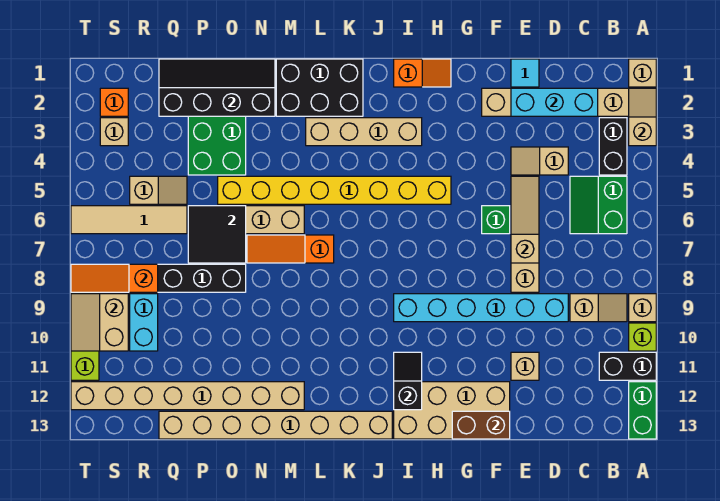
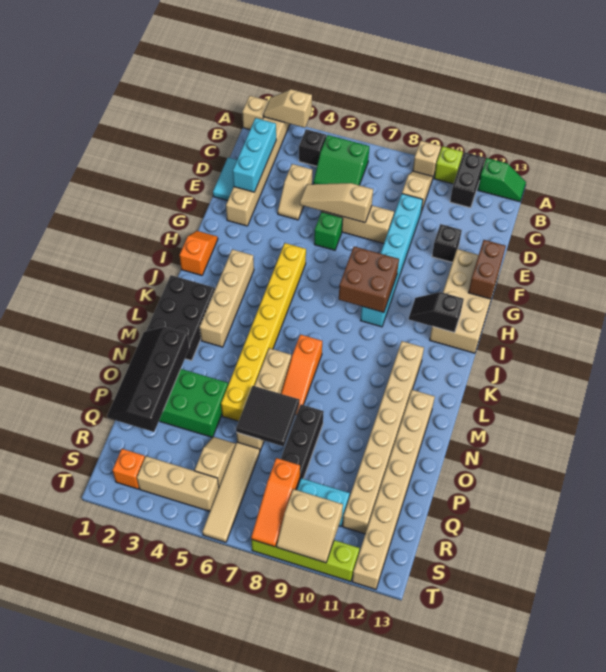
green brick A12:A13 level 1 -> green slope A12:A13 level 1 top 12
black brick B3:B4 level 1 -> black brick B4 level 1
cyan tile E1 level 1 -> cyan tile D1:E1 level 1
tan brick E11 level 1 -> black brick E11 level 1
none -> brown brick H8:I9 level 2
tan brick J13:Q13 level 1 -> tan brick K11:R11 level 1
tan brick S3 level 1 -> tan brick S3:S5 level 1

